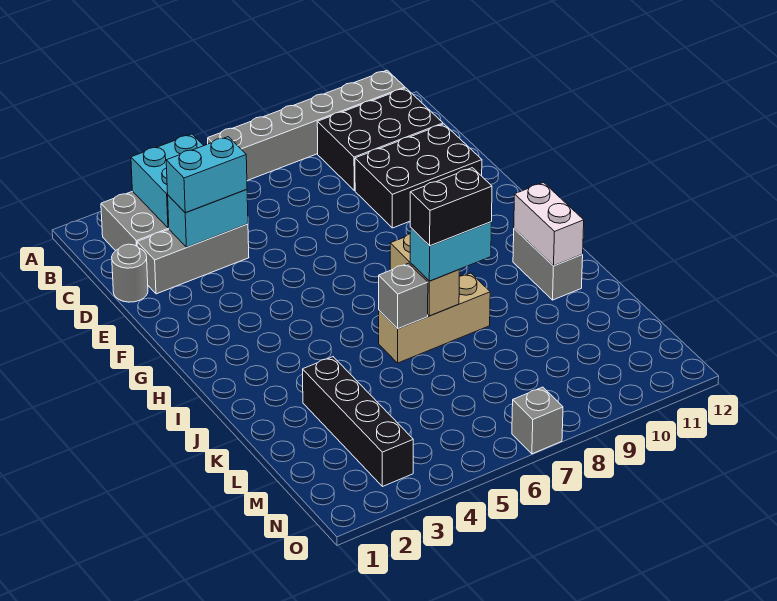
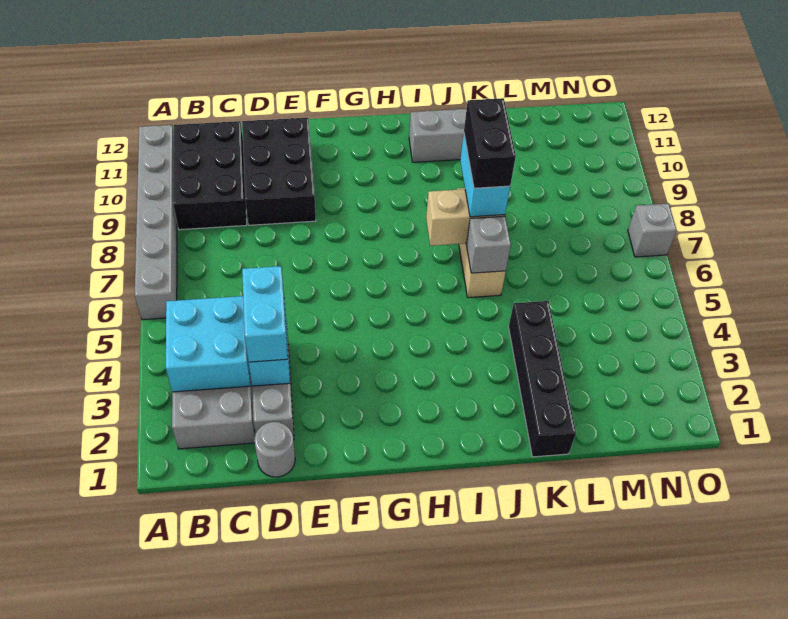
white brick I11:J11 level 2 -> none
black brick K3:N3 level 1 -> black brick K1:K4 level 1

